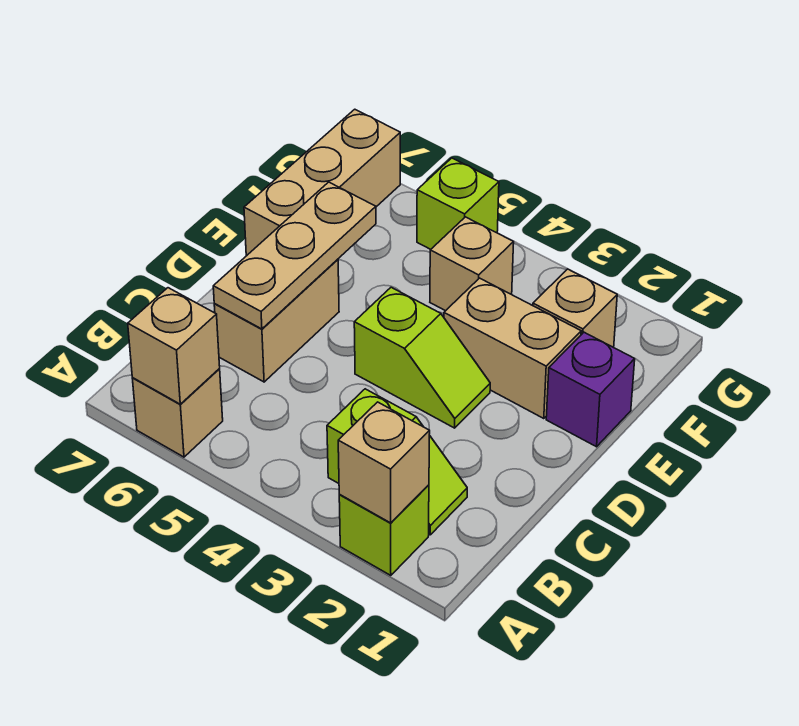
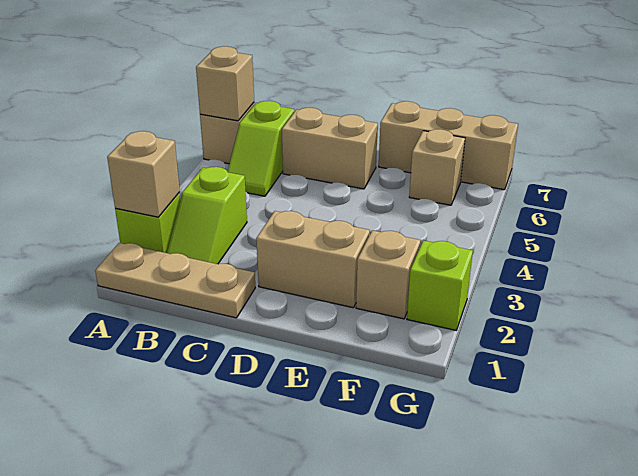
tan plate C6:E6 level 2 -> tan plate A1:C1 level 1
lime slope D3:D4 level 1 top 4 -> lime slope B5:B6 level 1 top 6
purple brick E1 level 1 -> none
tan brick E2:E3 level 1 -> tan brick D2:E2 level 1
tan brick F4 level 1 -> tan brick F6 level 1
lime brick G5 level 1 -> lime brick G2 level 1

